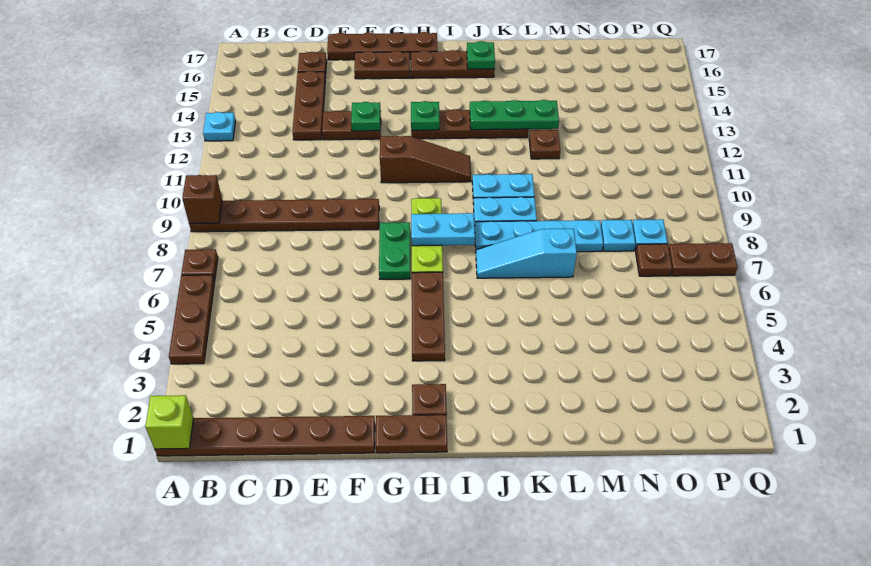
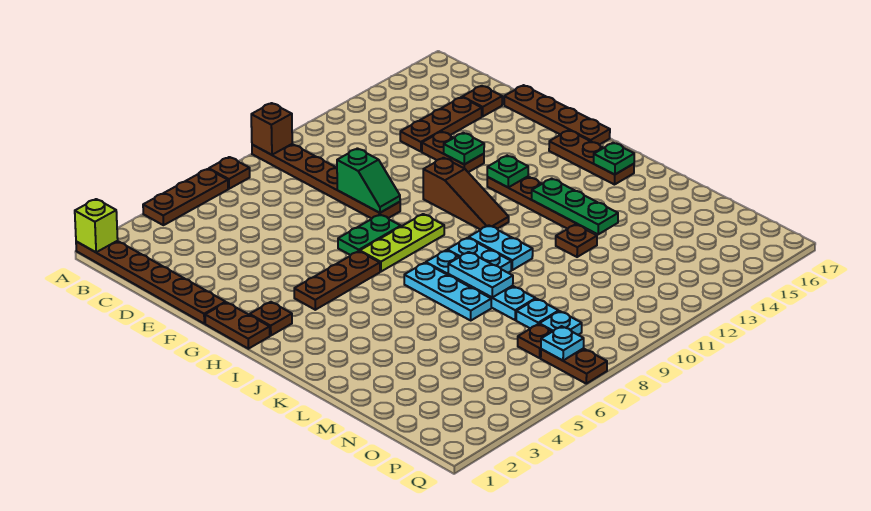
cyan plate A13 level 1 -> cyan plate P7 level 2
none -> green slope E9:F9 level 2 top E
brown plate F16:G16 level 1 -> none
cyan plate H8:I8 level 2 -> cyan plate K8:L8 level 2
cyan slope J7:L7 level 1 top L -> cyan plate J7:L7 level 1

